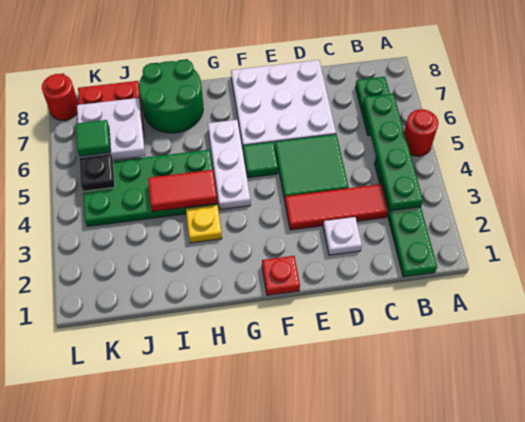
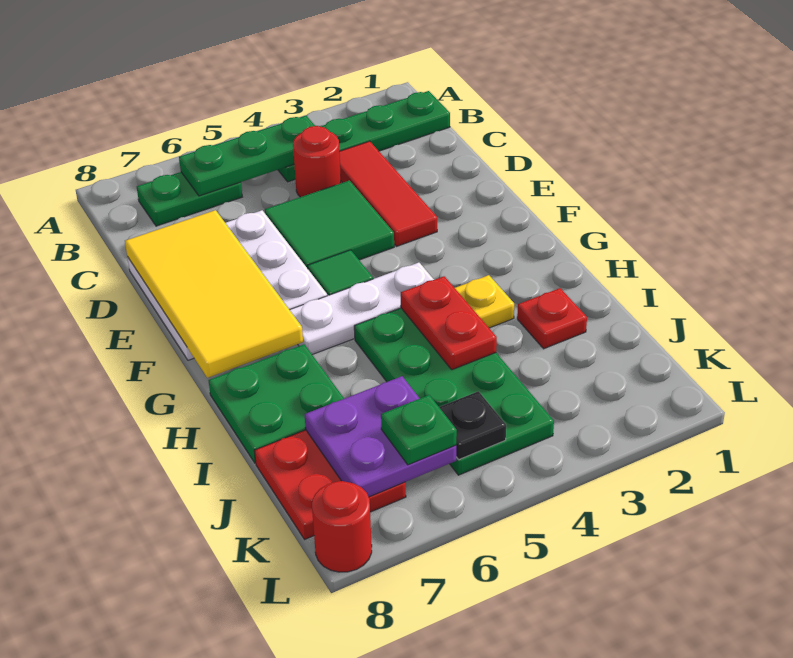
red round brick A5 level 1 -> red round brick C4 level 1
green plate B3:B6 level 2 -> green plate B4:B6 level 2
white plate D2 level 1 -> none
none -> yellow tile D7:G8 level 2
red plate F1 level 1 -> red plate I2 level 1
red tile H4:I4 level 2 -> red plate H4:I4 level 2
green round brick H7:I8 level 1 -> green plate H7:I8 level 1
white plate J6:K7 level 2 -> purple plate J6:K7 level 2
green tile K6 level 3 -> green plate K6 level 3

